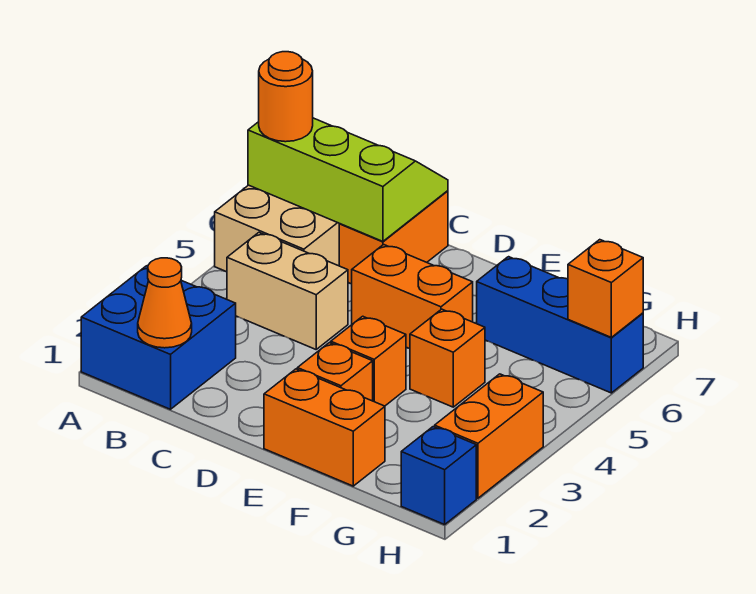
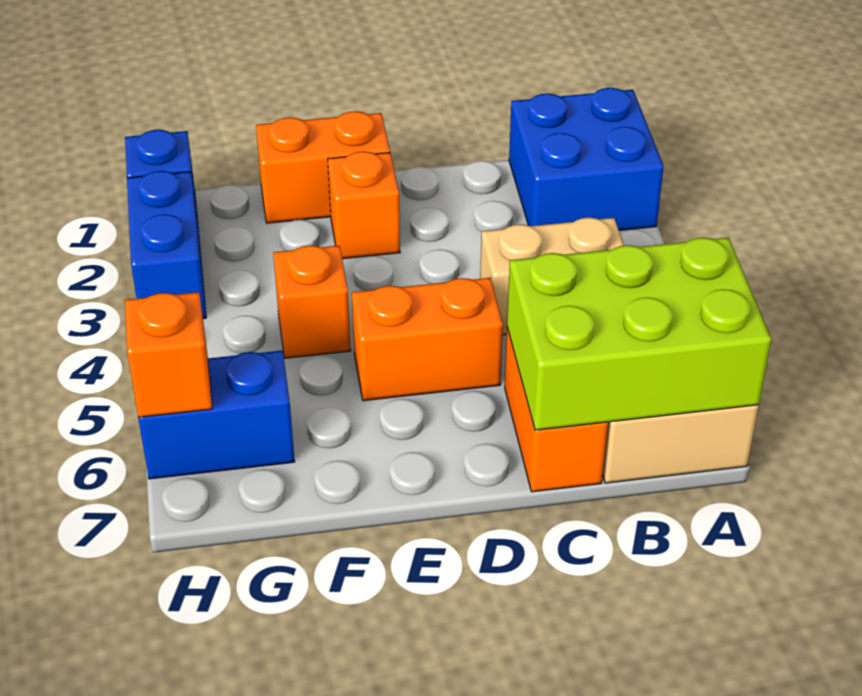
lime slope A6:C7 level 2 top 6 -> lime brick A6:C7 level 2
orange round brick A6 level 3 -> none
orange cone B1 level 2 -> none
orange brick E3 level 1 -> none
blue brick F6:H6 level 1 -> blue brick G6:H6 level 1
orange brick H2:H3 level 1 -> blue brick H2:H3 level 1

